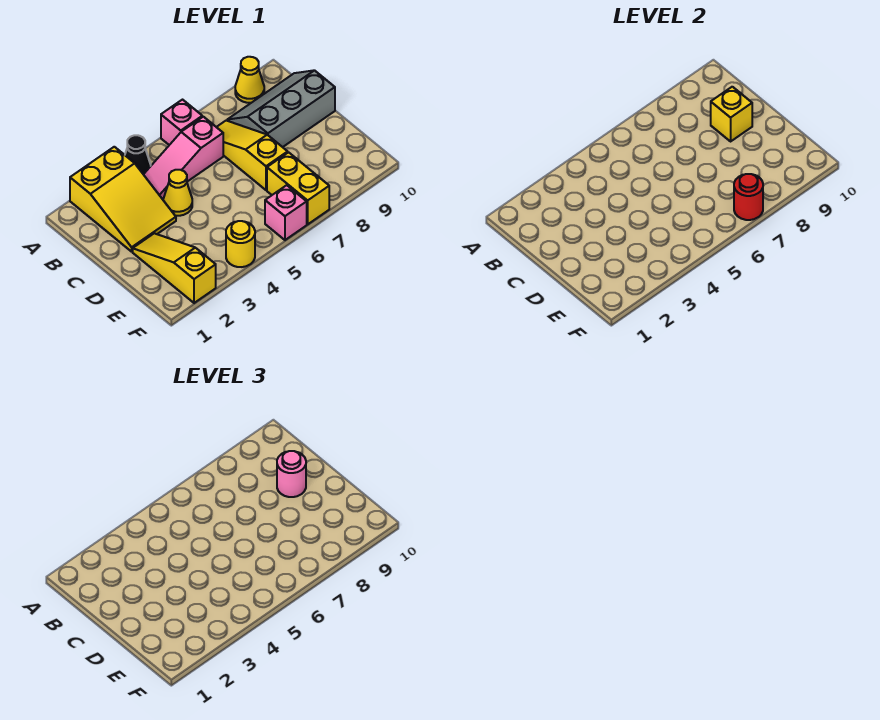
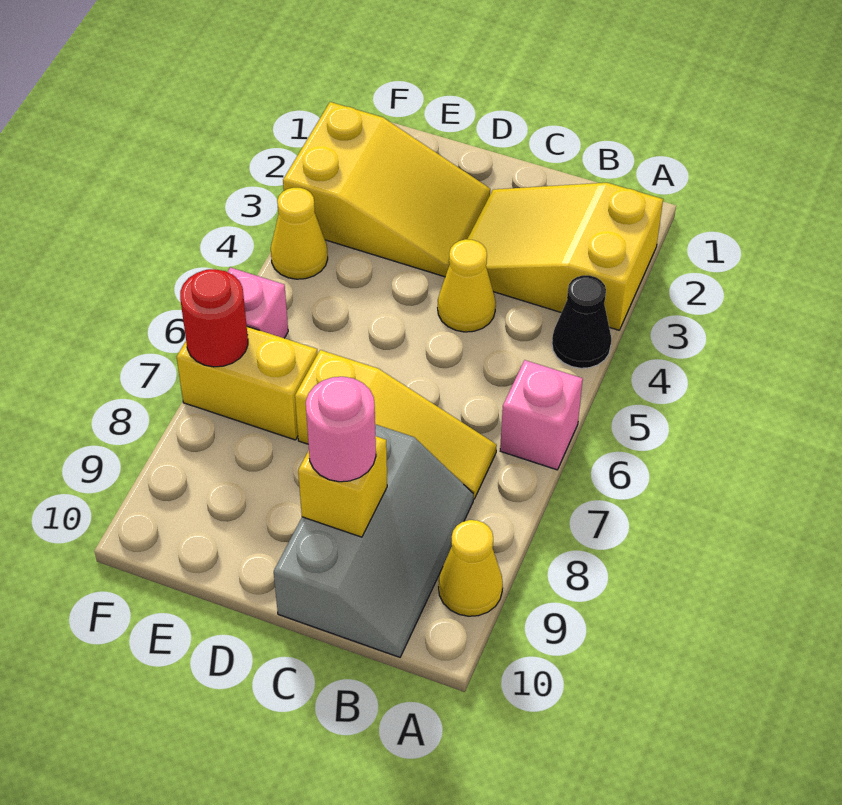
pink slope B4:B6 level 1 top 6 -> none
yellow slope D2:F2 level 1 top F -> yellow slope D2:F3 level 1 top F
yellow round brick F4 level 1 -> yellow cone F4 level 1

